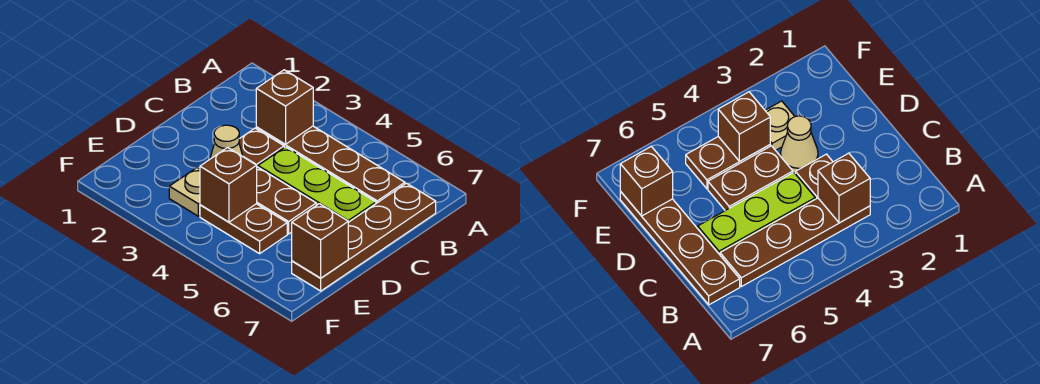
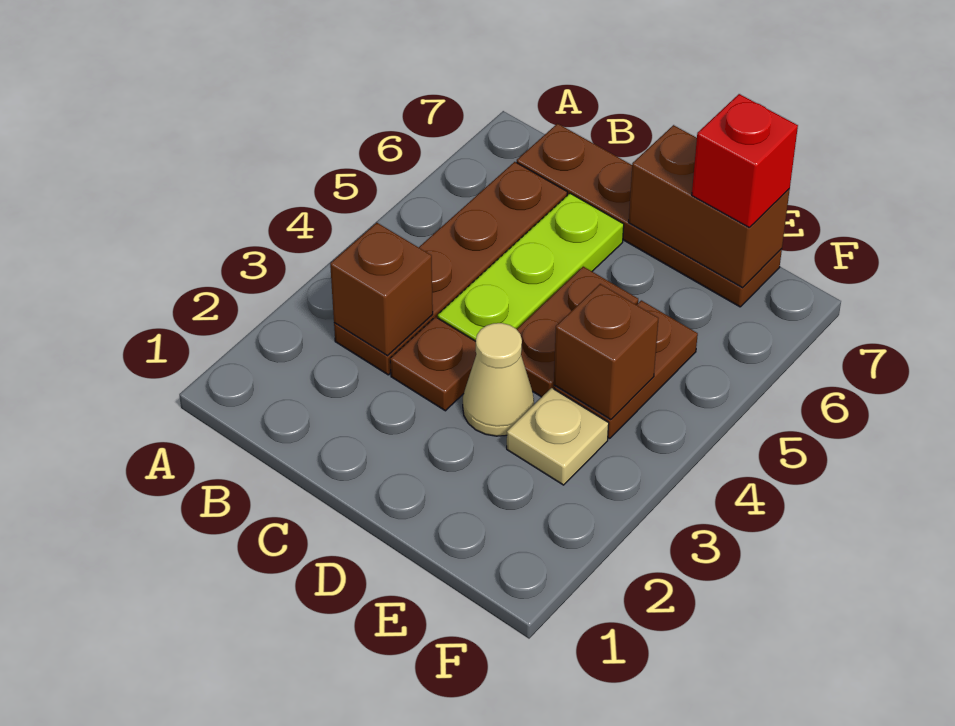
brown brick E7 level 2 -> brown brick D7:E7 level 2
none -> red brick E7 level 3

